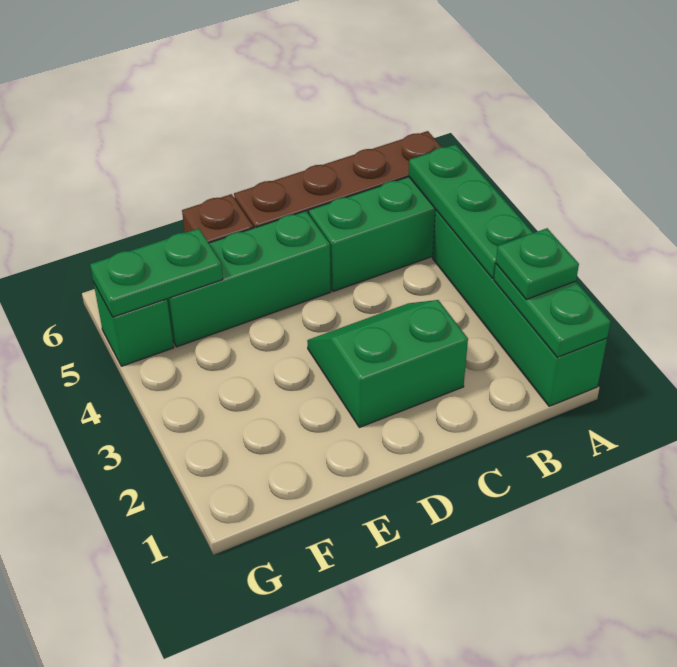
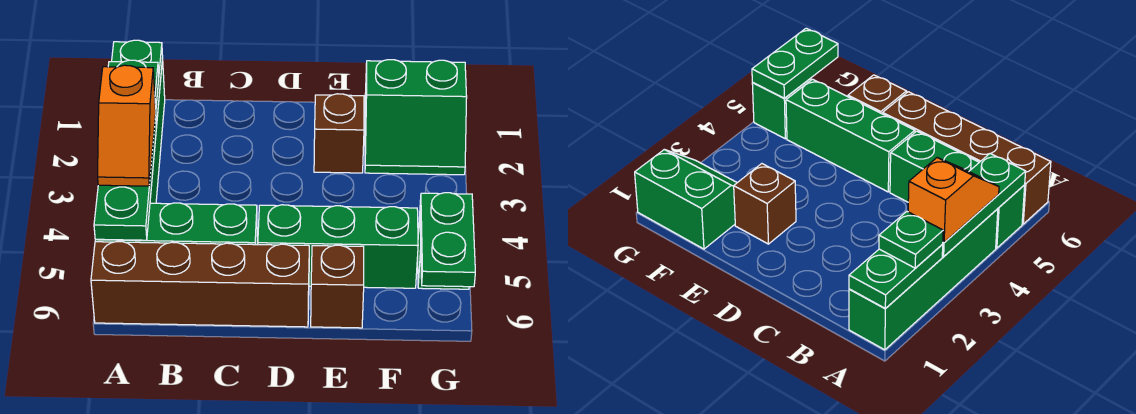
none -> orange slope A3:A4 level 3 top 3
green slope C2:D3 level 1 top 2 -> green slope F1:G2 level 1 top 1
none -> brown brick E2 level 1
green plate F5:G5 level 2 -> green plate G5:G6 level 2

